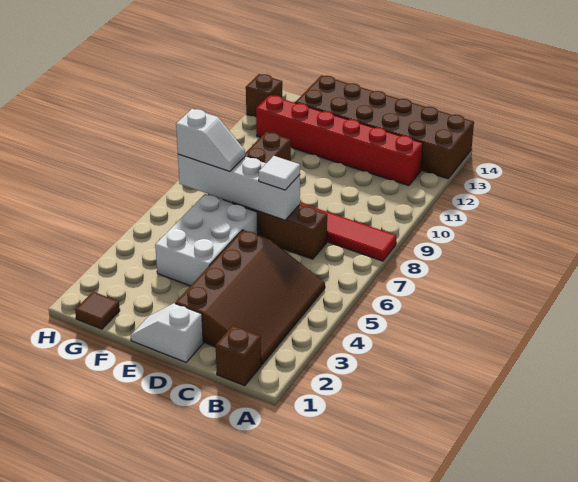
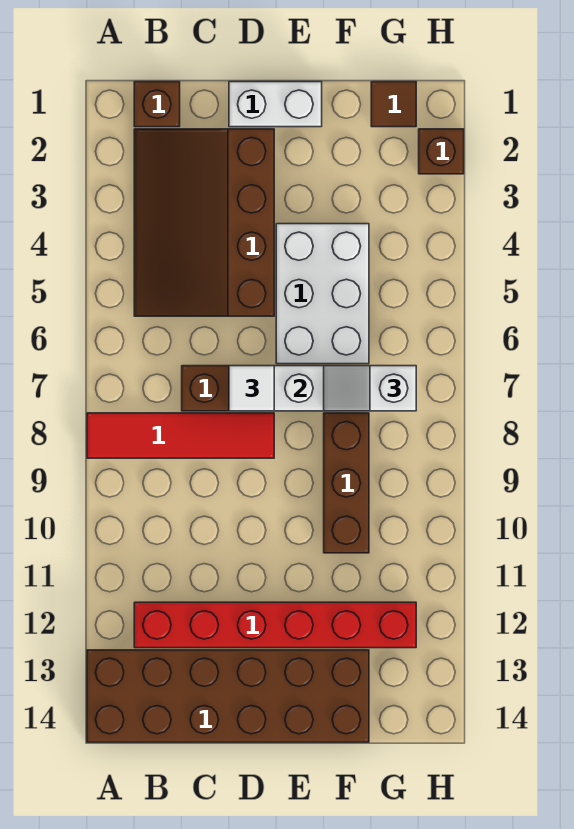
white slope D1:E1 level 1 top D -> white brick D1:E1 level 1
brown brick H13 level 1 -> brown brick H2 level 1

